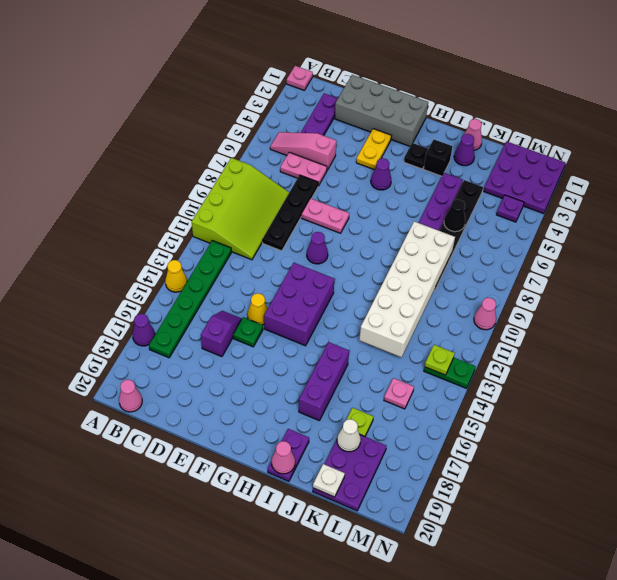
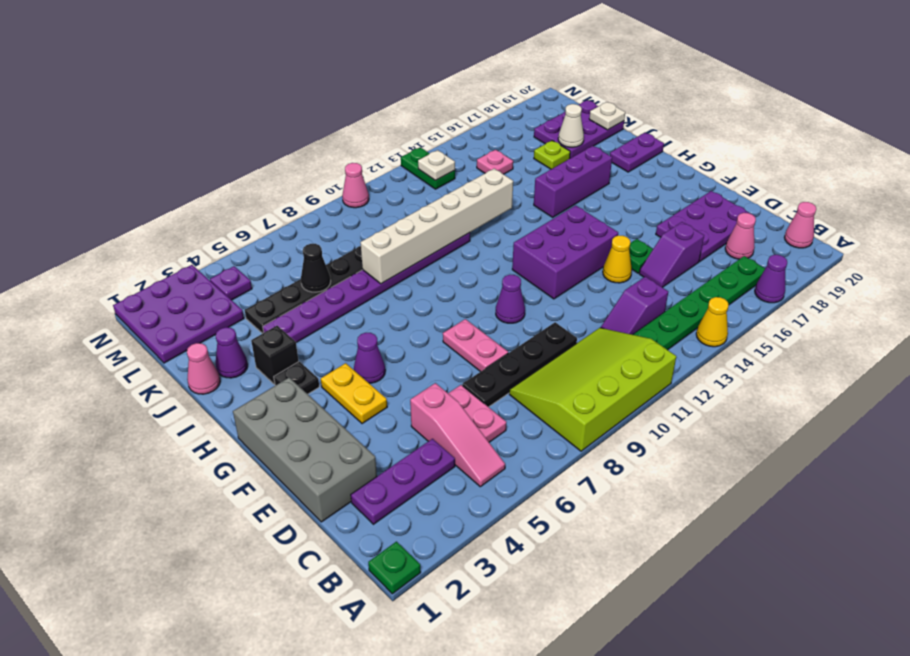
pink plate A1 level 1 -> green plate A1 level 1
none -> purple slope C12:C13 level 1 top 13
none -> purple plate D17:E19 level 1
yellow plate F3:F4 level 1 -> yellow plate F4:G4 level 1
pink cone I20 level 2 -> pink cone C18 level 1
white brick J8:K13 level 2 -> white brick J8:J13 level 2
lime plate M13 level 2 -> white plate M13 level 2

